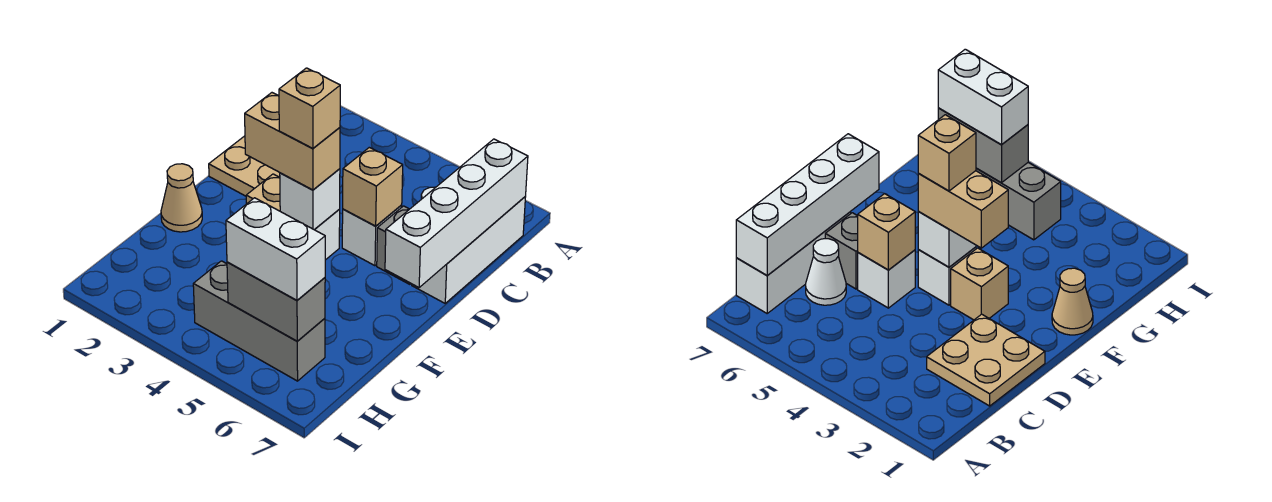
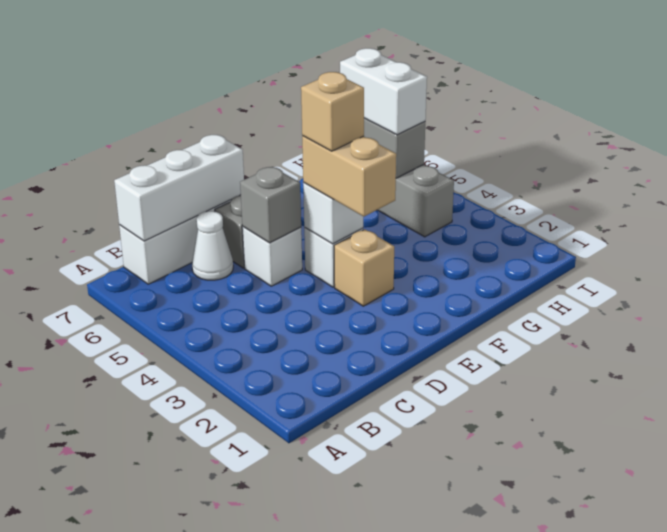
white brick B7:E7 level 2 -> white brick B7:D7 level 2
tan plate C1:D2 level 1 -> none
tan brick D5 level 2 -> grey brick D5 level 2
tan cone F1 level 1 -> none

